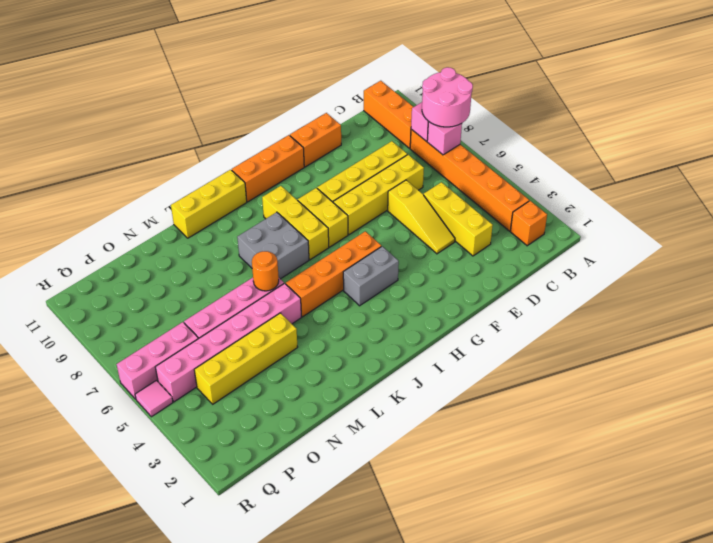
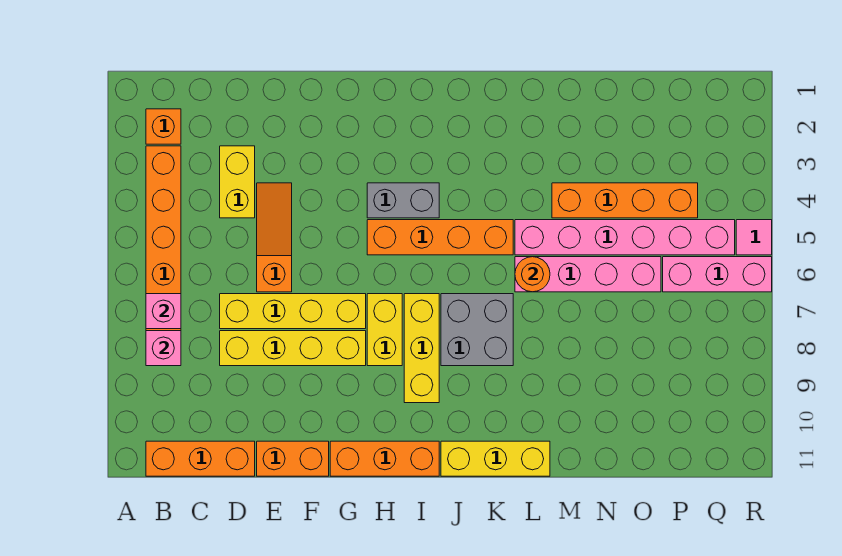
pink round brick A7:B8 level 3 -> none
orange brick B9:B11 level 1 -> orange brick B11:D11 level 1
yellow brick D3:D5 level 1 -> yellow brick D3:D4 level 1
yellow slope E4:E6 level 1 top 6 -> orange slope E4:E6 level 1 top 6
yellow brick M4:P4 level 1 -> orange brick M4:P4 level 1

